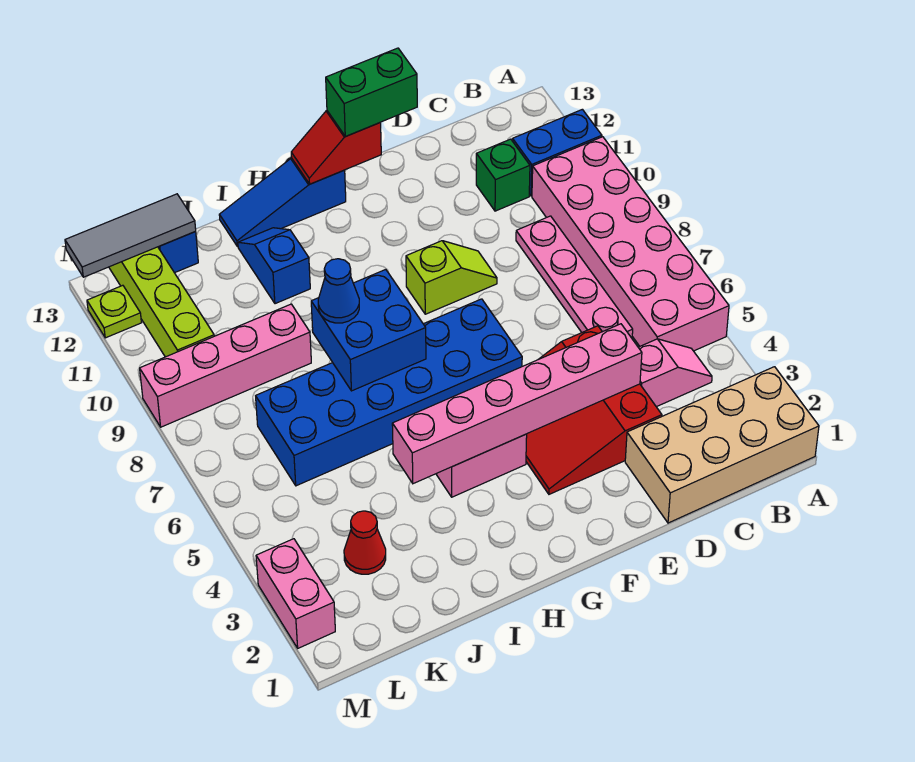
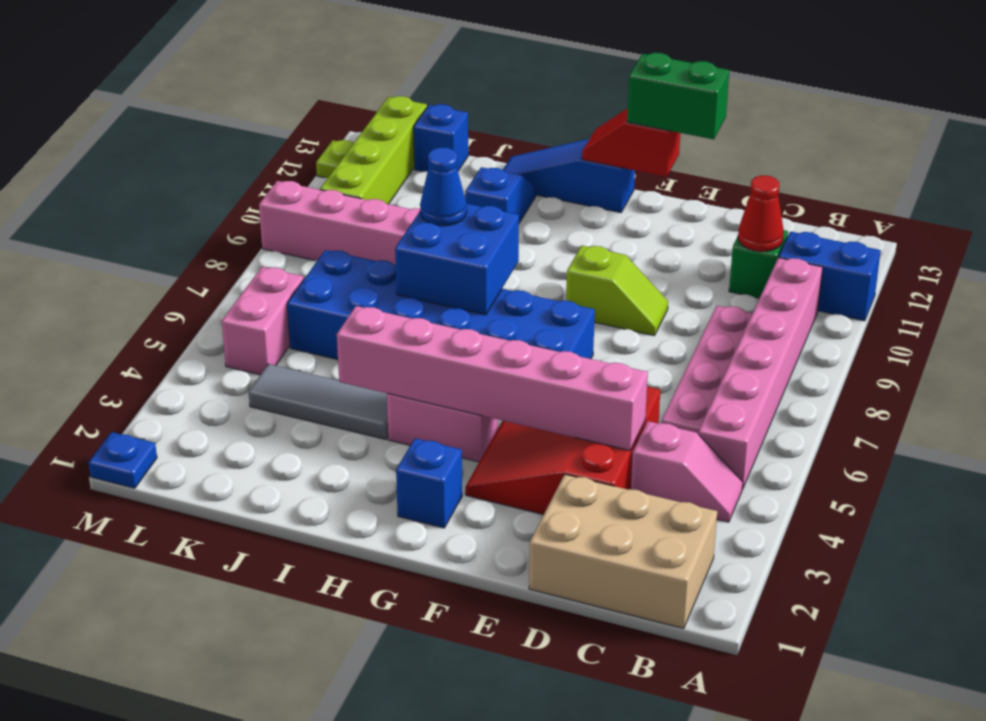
tan brick A1:D2 level 1 -> tan brick B1:D2 level 1
pink brick A5:B10 level 1 -> pink brick B5:B10 level 1
none -> blue brick G2 level 1
red cone K3 level 1 -> red cone C11 level 2
grey tile K13:M13 level 2 -> grey tile I4:K4 level 1
none -> blue plate M1 level 1
pink brick M2:M3 level 1 -> pink brick L5:L6 level 1

